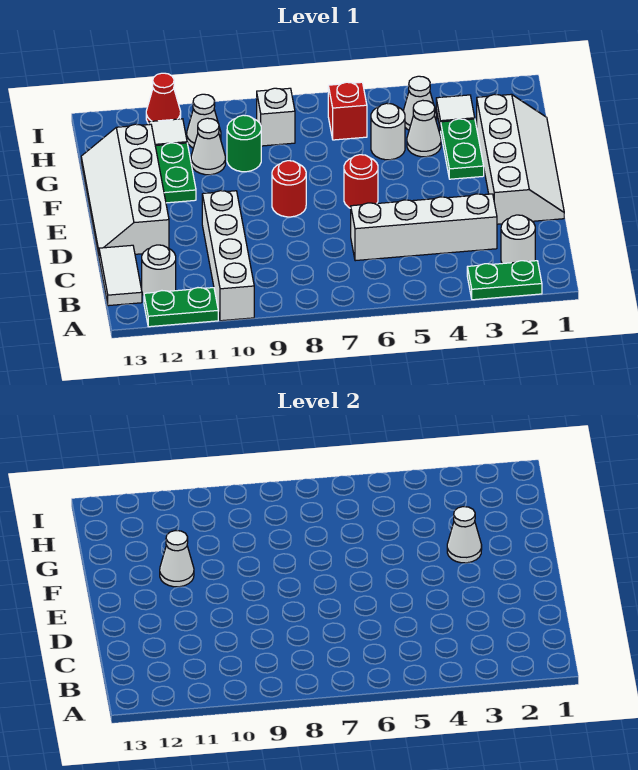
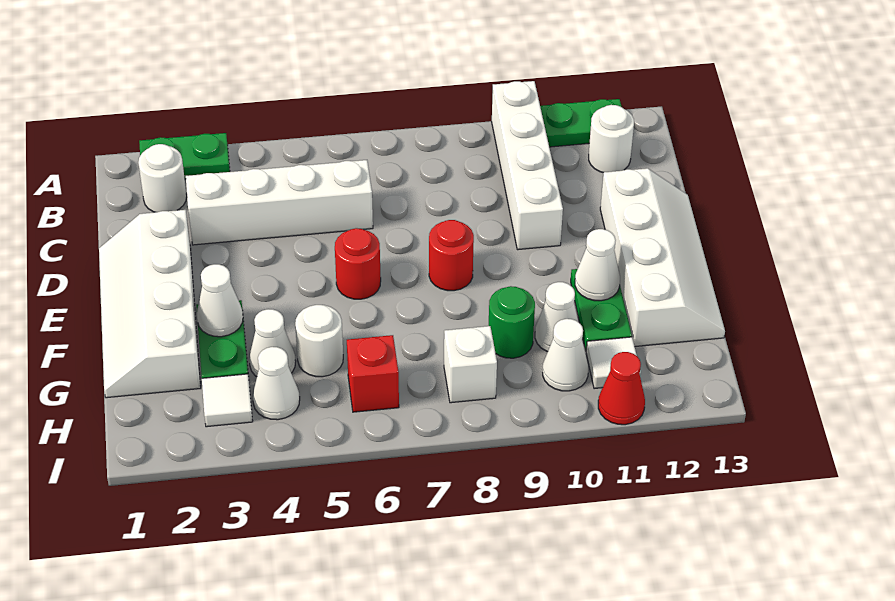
white tile B13:C13 level 1 -> none

